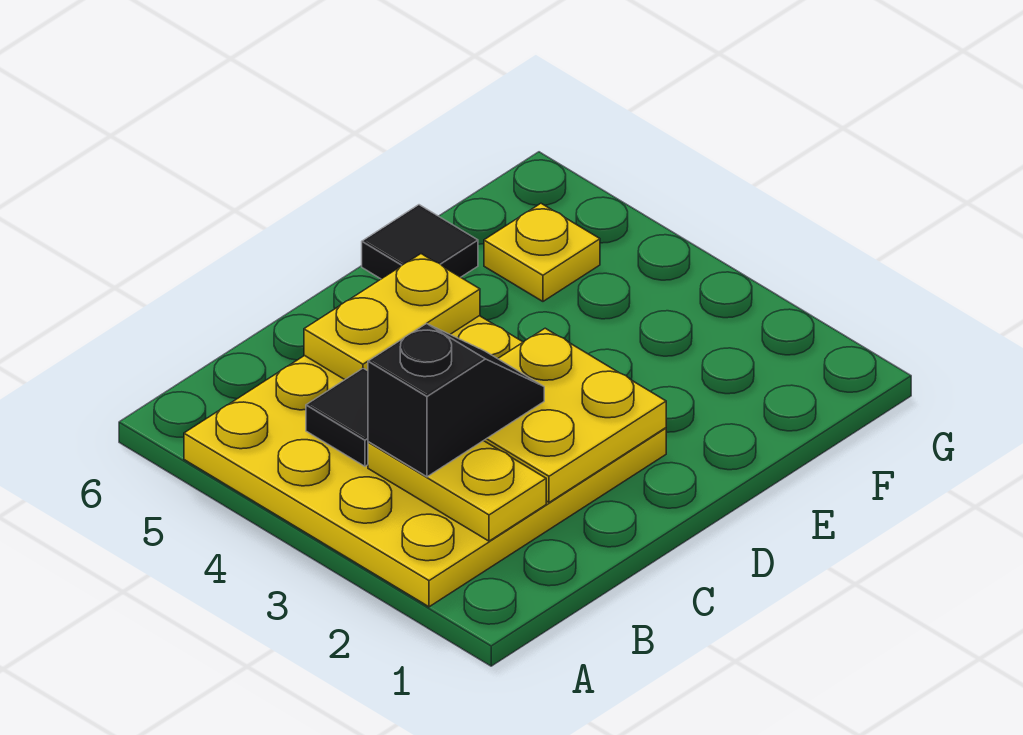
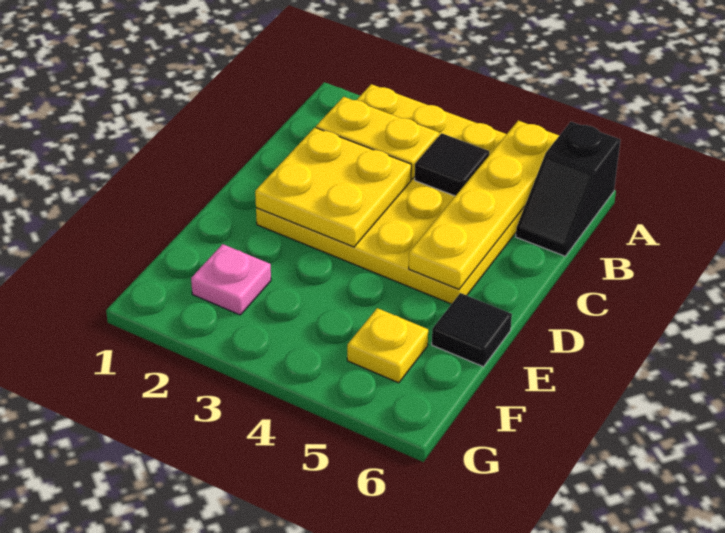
black slope B3:C3 level 3 top B -> black slope A6:B6 level 1 top A
yellow plate C5:D5 level 2 -> yellow plate A5:D5 level 2
none -> pink plate F2 level 1

